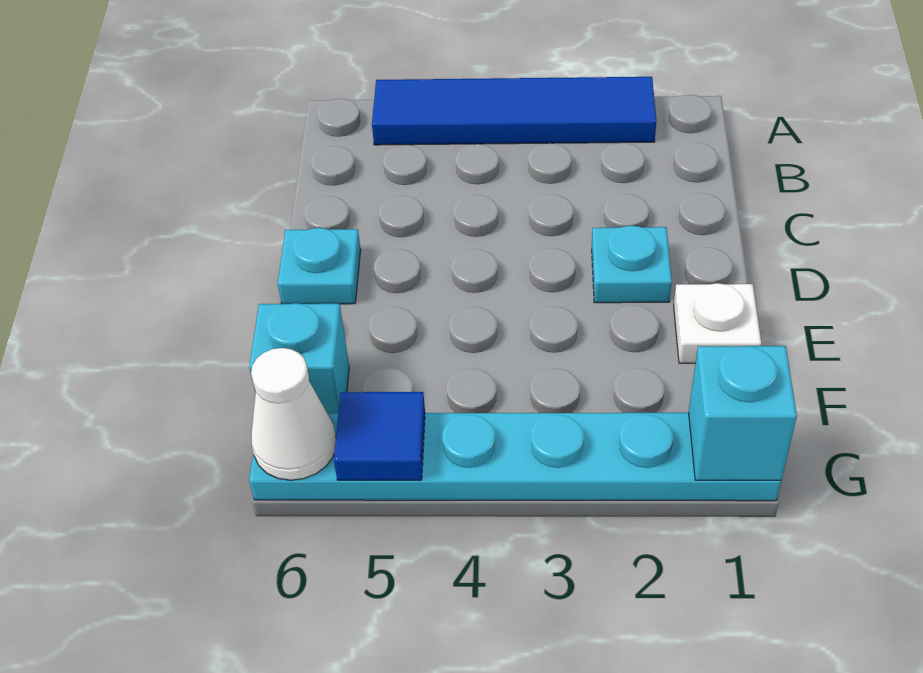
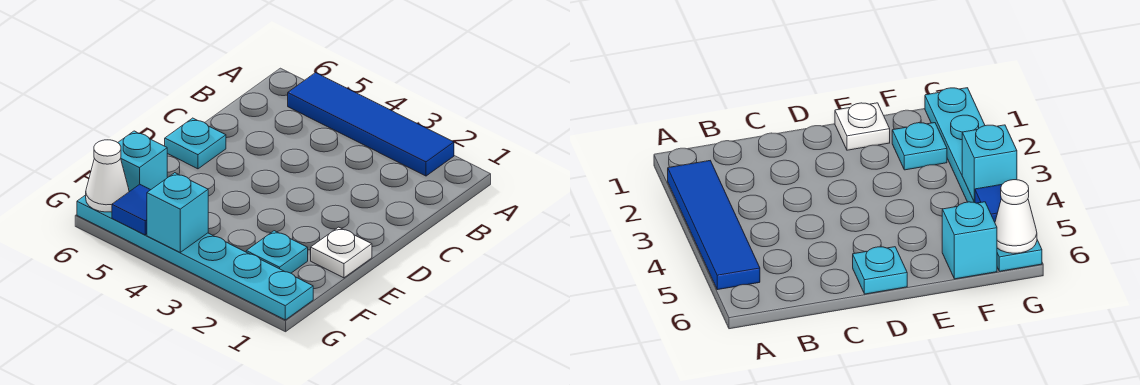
cyan plate D2 level 1 -> cyan plate F2 level 1
cyan brick G1 level 2 -> cyan brick G4 level 2

